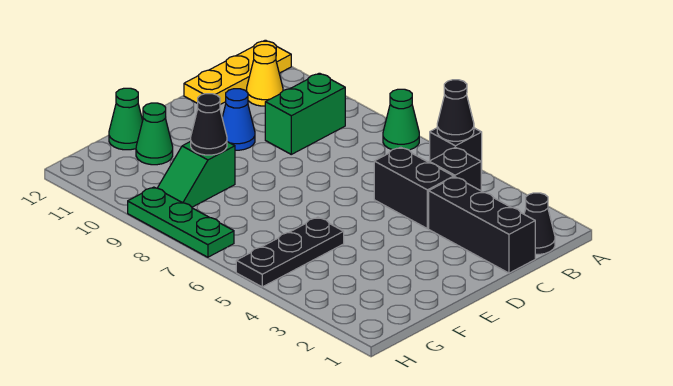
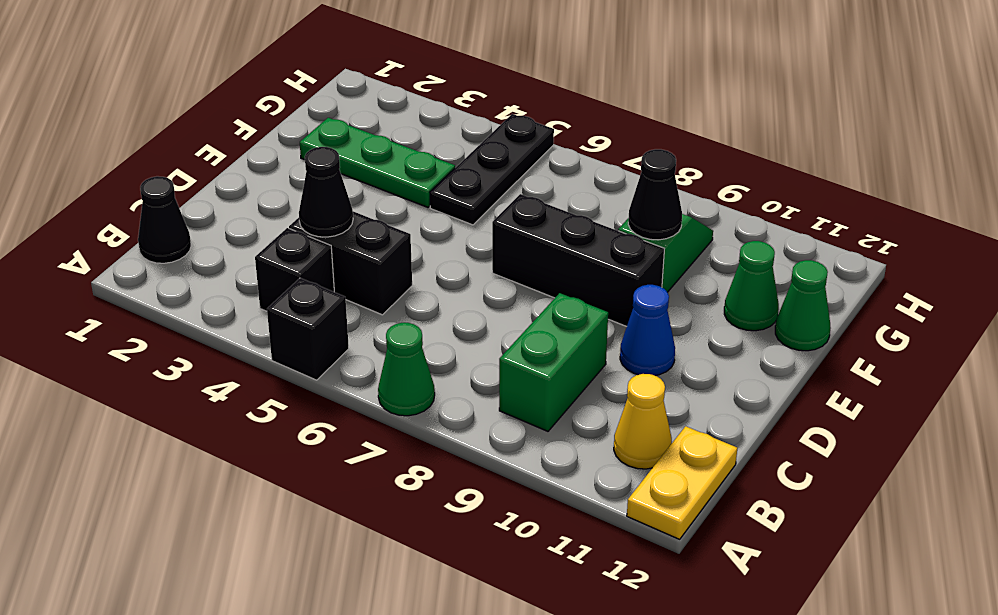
black cone A5 level 2 -> black cone C4 level 2
yellow plate A12:C12 level 1 -> yellow plate A12:B12 level 1
black brick C1:C3 level 1 -> black brick E7:E9 level 1
green plate H7:H9 level 1 -> green plate F2:F4 level 1

